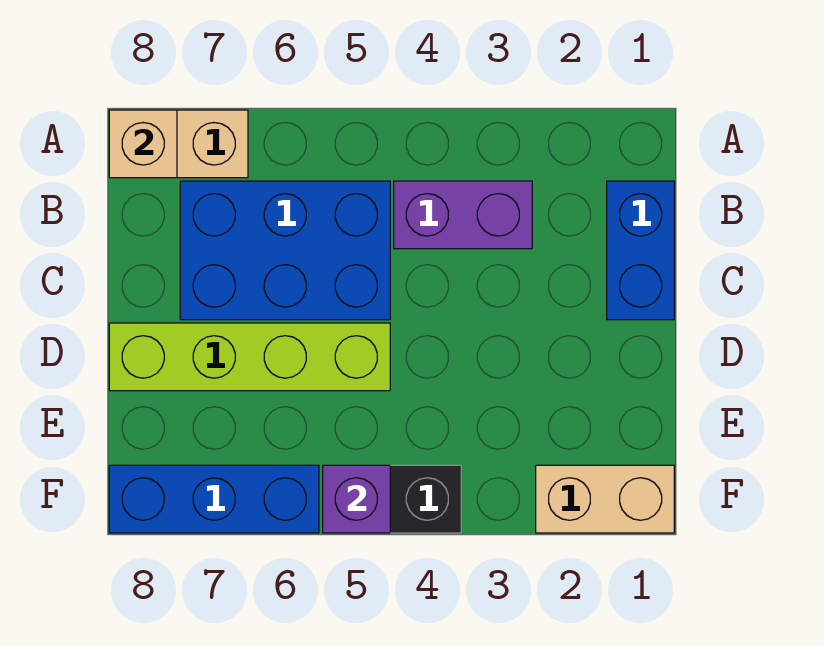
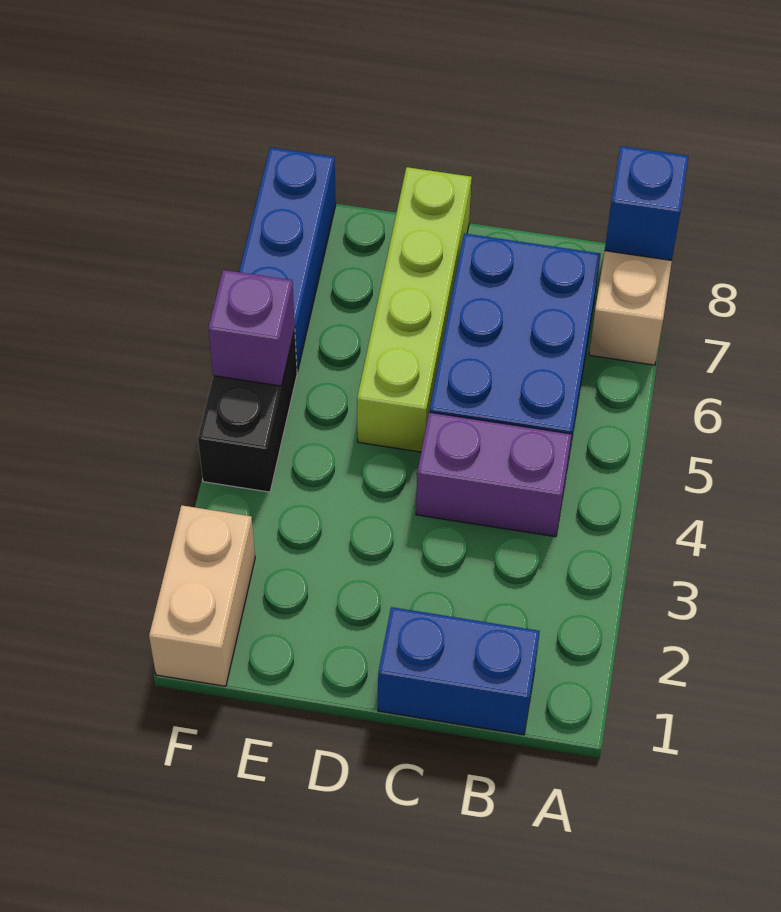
tan brick A8 level 2 -> blue brick A8 level 2
purple brick B3:B4 level 1 -> purple brick B4:C4 level 1

